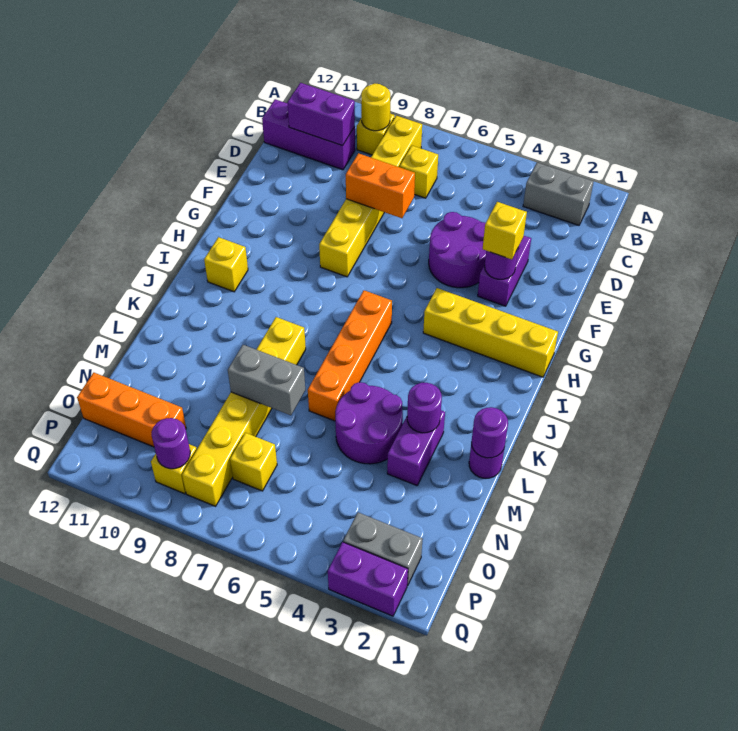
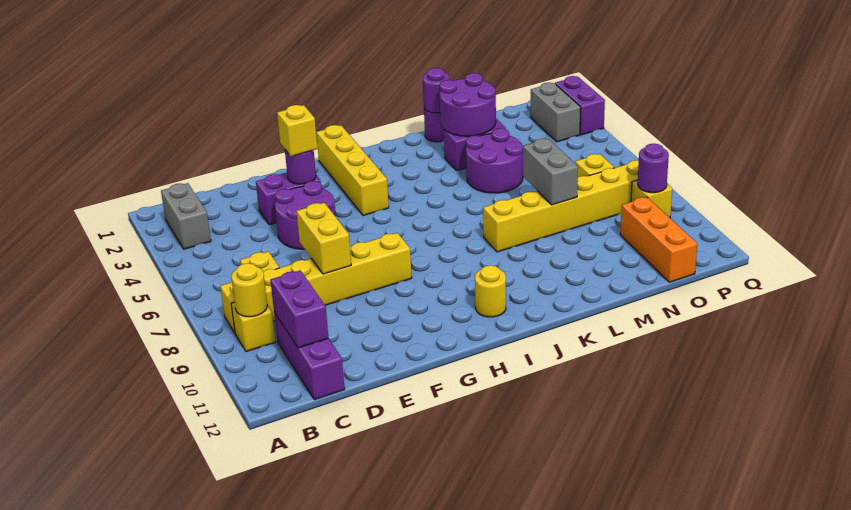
orange brick E7:E8 level 2 -> yellow brick E7:E8 level 2
orange brick I6:L6 level 1 -> none
yellow brick I11 level 1 -> yellow round brick I11 level 1
purple round brick L3 level 2 -> purple round brick L2:M3 level 2

